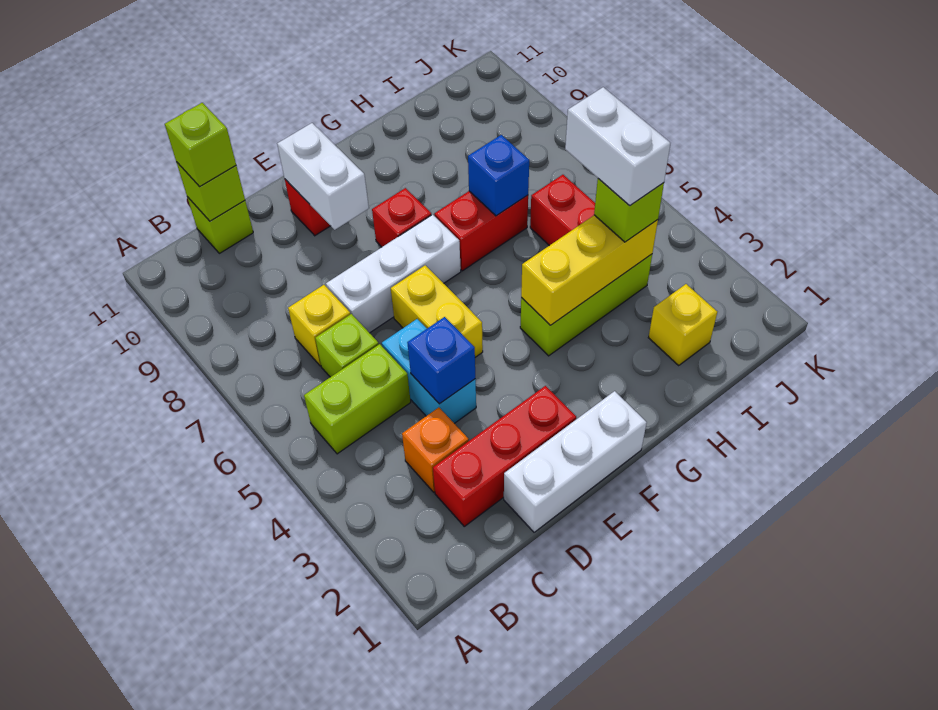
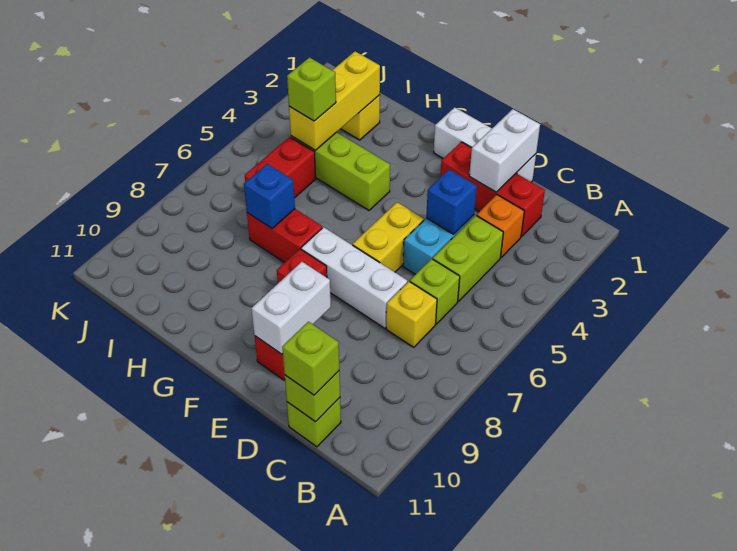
lime brick B5:C5 level 1 -> lime brick C4:C5 level 1
yellow brick G4:I4 level 2 -> yellow brick I2:I4 level 2
white brick I4:I5 level 4 -> white brick D1:D2 level 2

